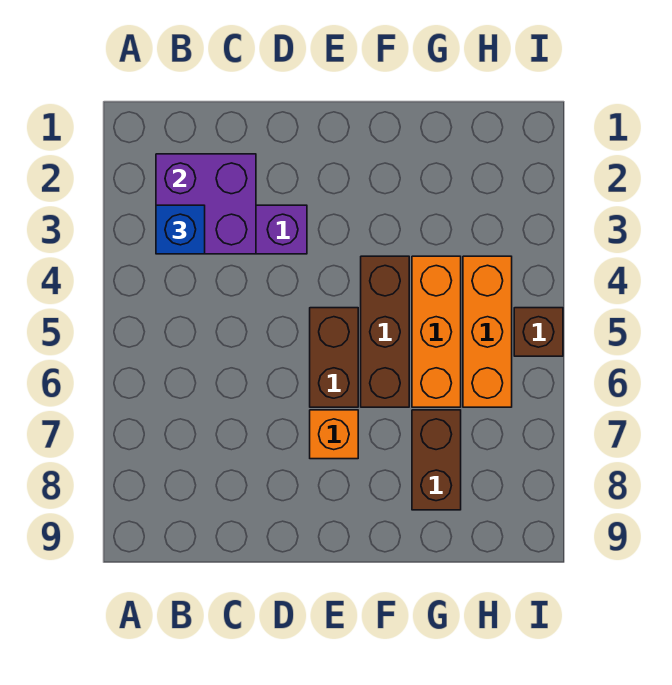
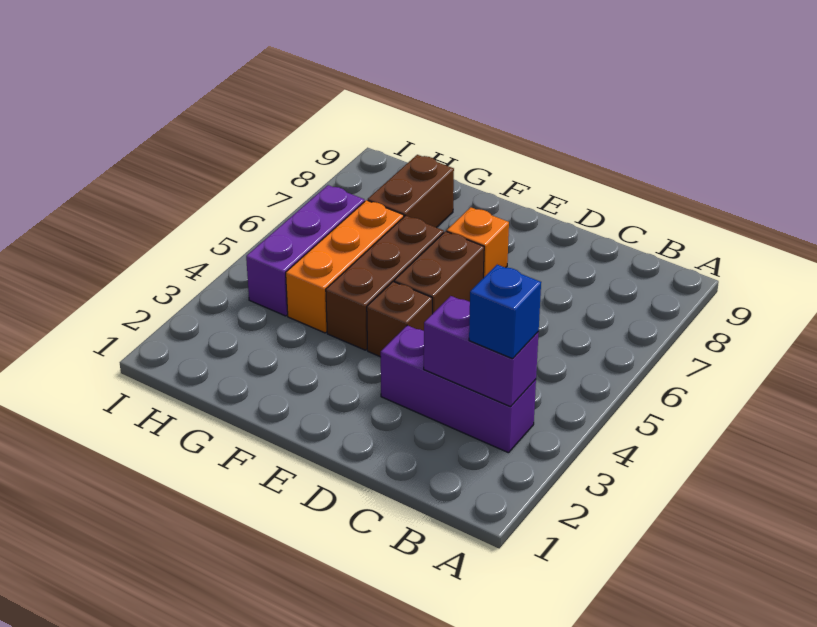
purple brick B2:C3 level 2 -> purple brick B3:C3 level 2
orange brick H4:H6 level 1 -> purple brick H4:H6 level 1
brown brick I5 level 1 -> brown brick E4 level 1

